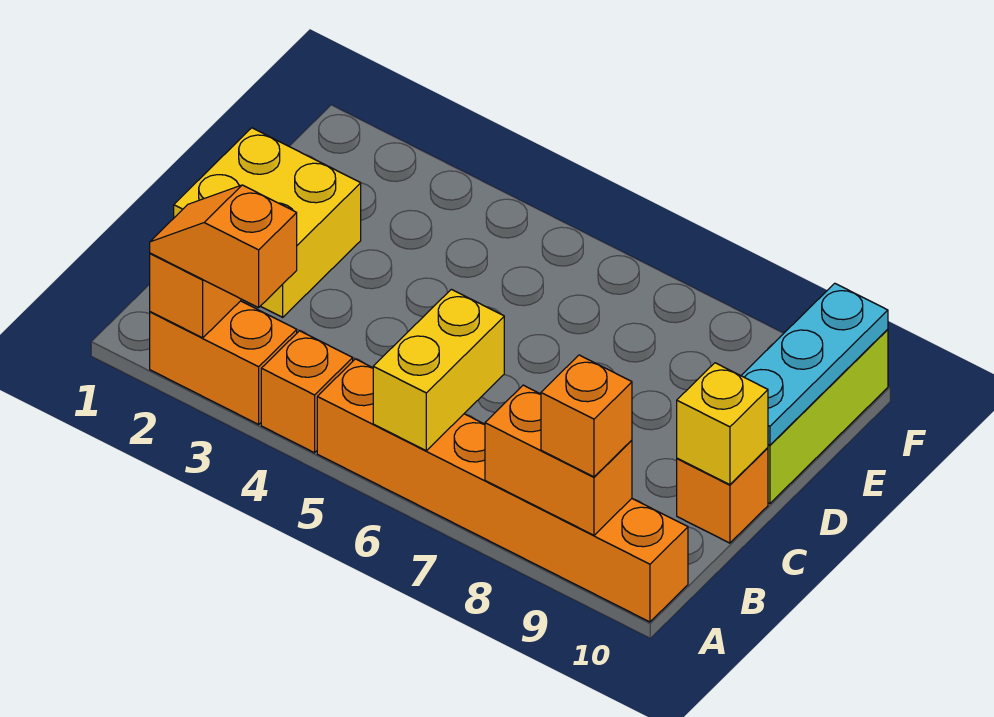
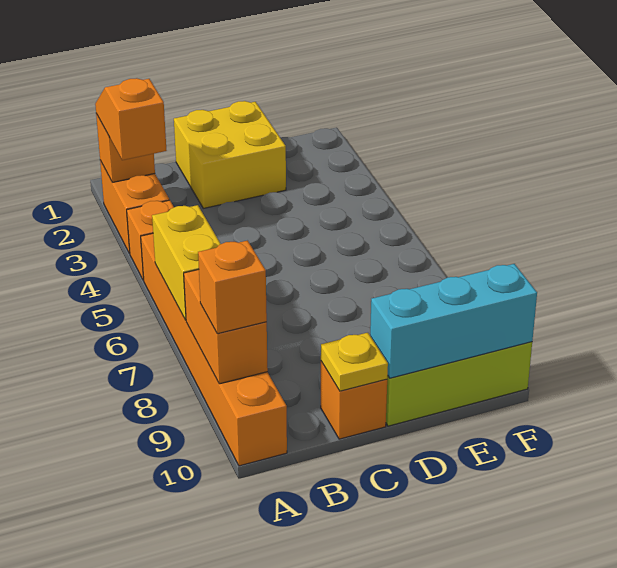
yellow brick A6:B6 level 2 -> yellow brick A6:A7 level 2
yellow brick C10 level 2 -> yellow plate C10 level 2
cyan plate D10:F10 level 2 -> cyan brick D10:F10 level 2

